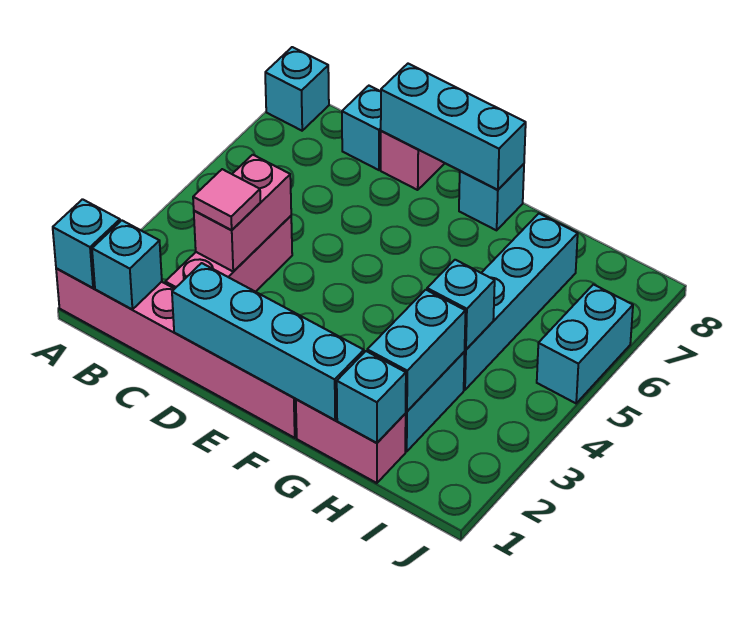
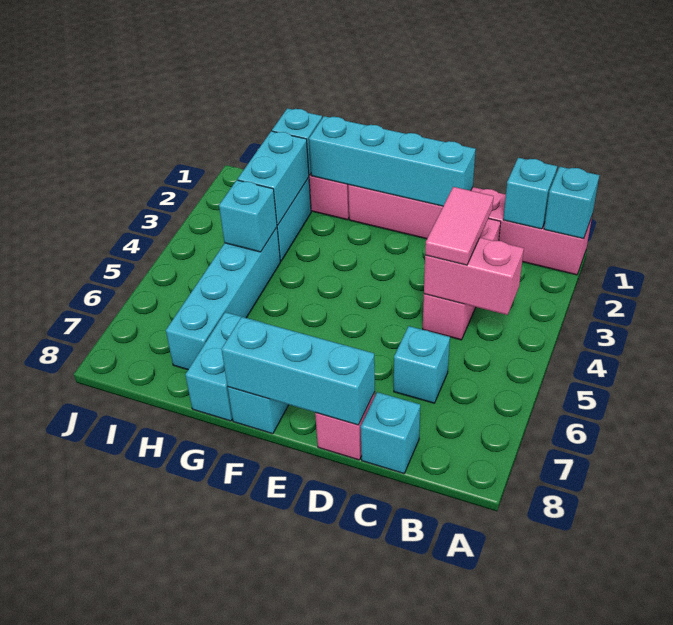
cyan brick A8 level 1 -> cyan brick C6 level 1
pink brick C3:C4 level 2 -> pink brick B4:C4 level 2
pink tile C3 level 3 -> pink tile C3:C4 level 3
cyan brick J5:J6 level 1 -> cyan brick G7:G8 level 1

